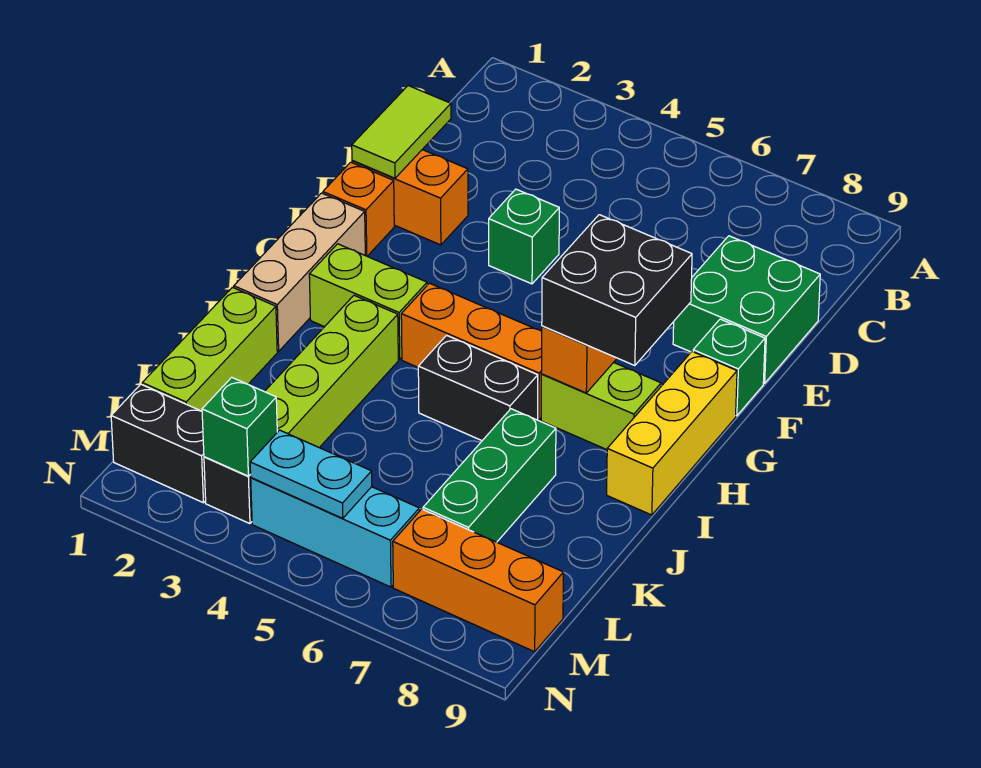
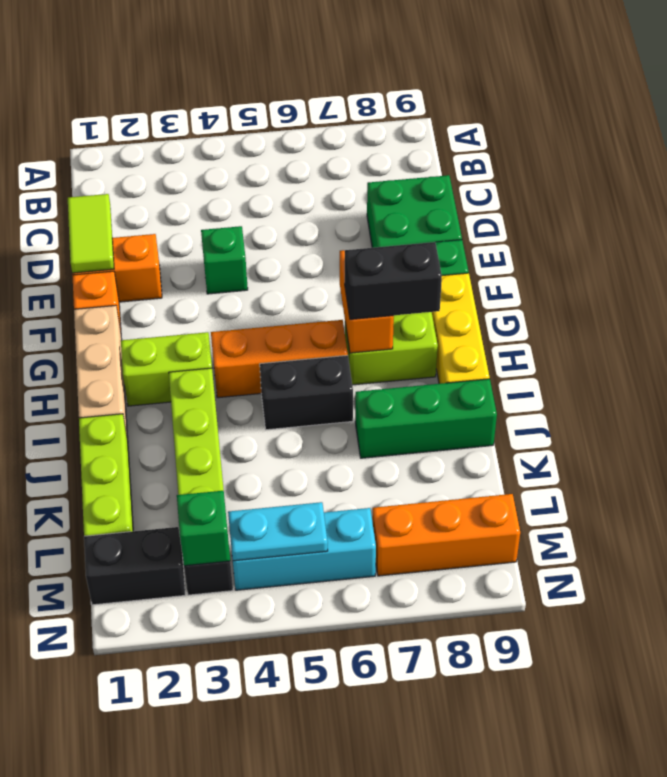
black brick G7:H8 level 3 -> black brick H7:H8 level 3
green brick J7:L7 level 1 -> green brick J7:J9 level 1

